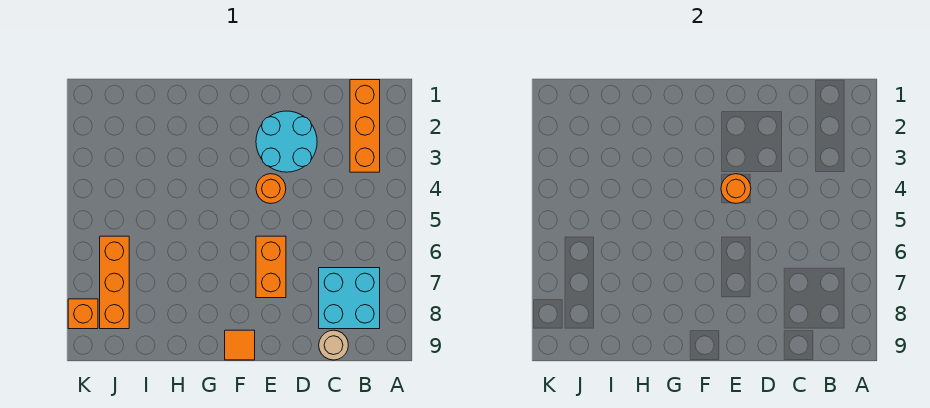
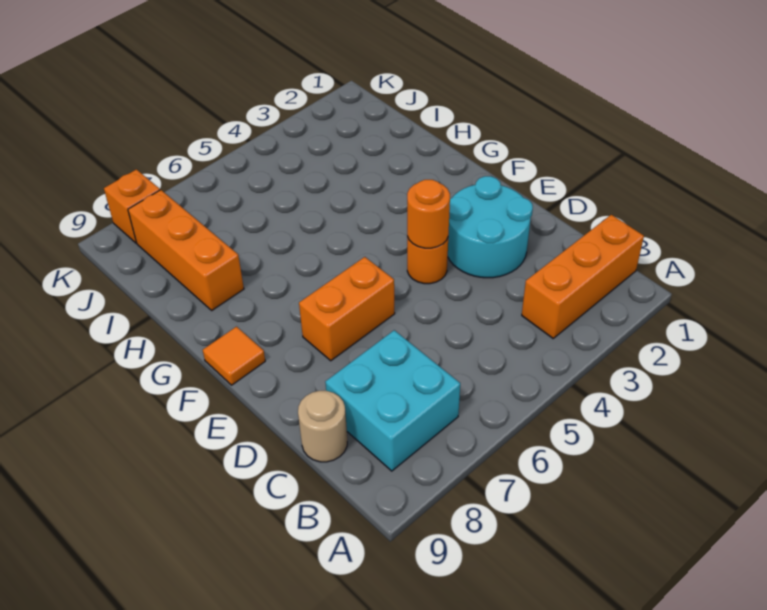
orange brick J6:J8 level 1 -> orange brick H8:J8 level 1

